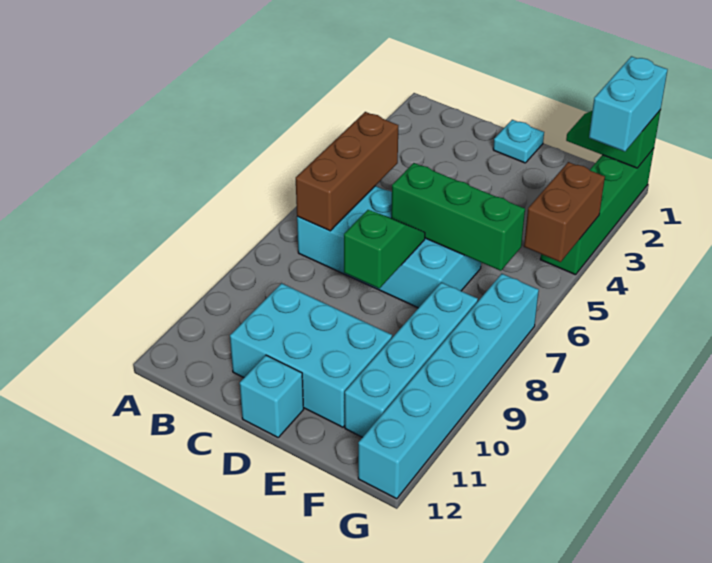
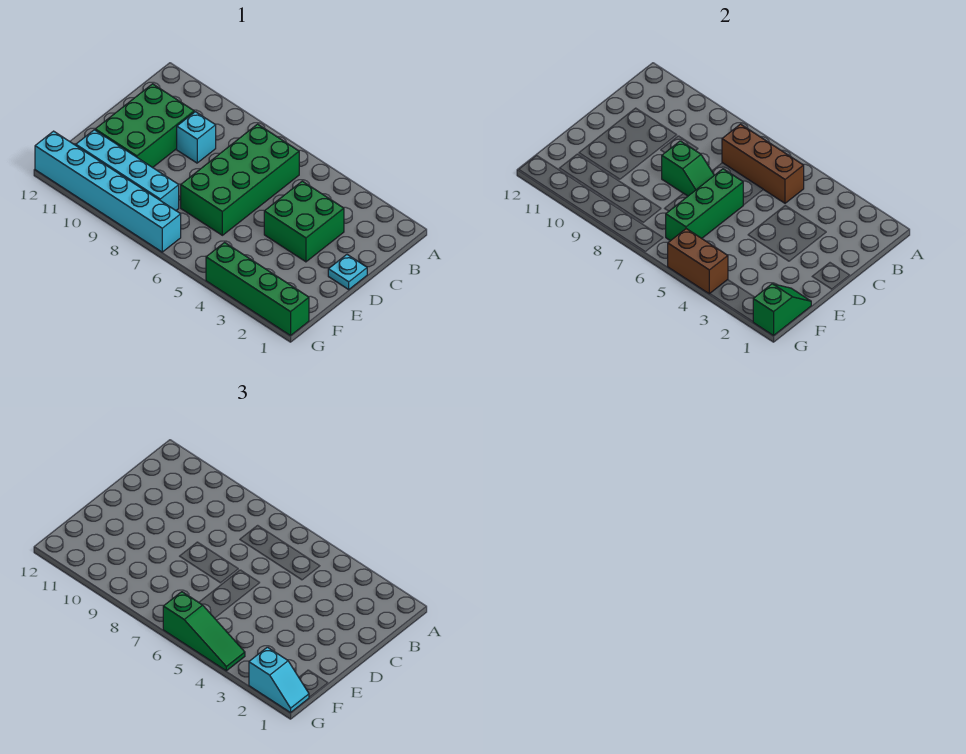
cyan brick B6:E7 level 1 -> green brick B6:E7 level 1
none -> green brick C3:D4 level 1
cyan brick C10:E11 level 1 -> green brick C10:E11 level 1
cyan brick D12 level 1 -> cyan brick C9 level 1
cyan brick G1:G2 level 3 -> cyan slope G1:G2 level 3 top 2
none -> green slope G4:G6 level 3 top 6

